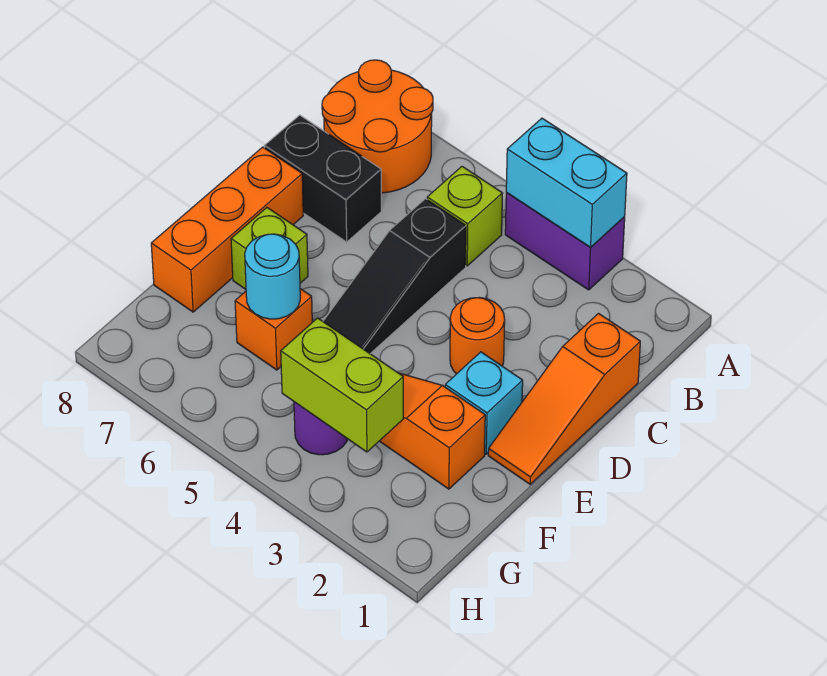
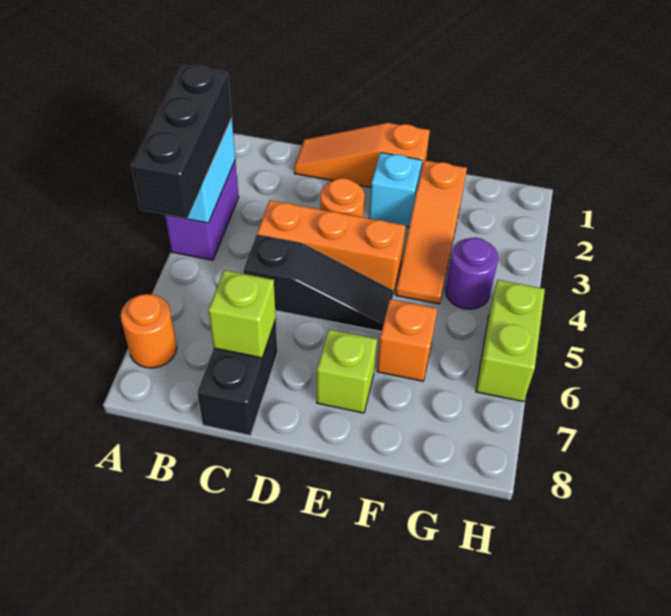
none -> black brick A3:A5 level 3
orange round brick A7:B8 level 1 -> orange round brick A7 level 1
lime brick B5 level 1 -> lime brick C7 level 2
orange slope C1:E1 level 1 top C -> orange slope C1:E1 level 1 top E
orange brick D8:F8 level 1 -> orange brick C4:E4 level 1
cyan round brick F6 level 2 -> none
lime brick G3:G4 level 2 -> lime brick H5:H6 level 1

